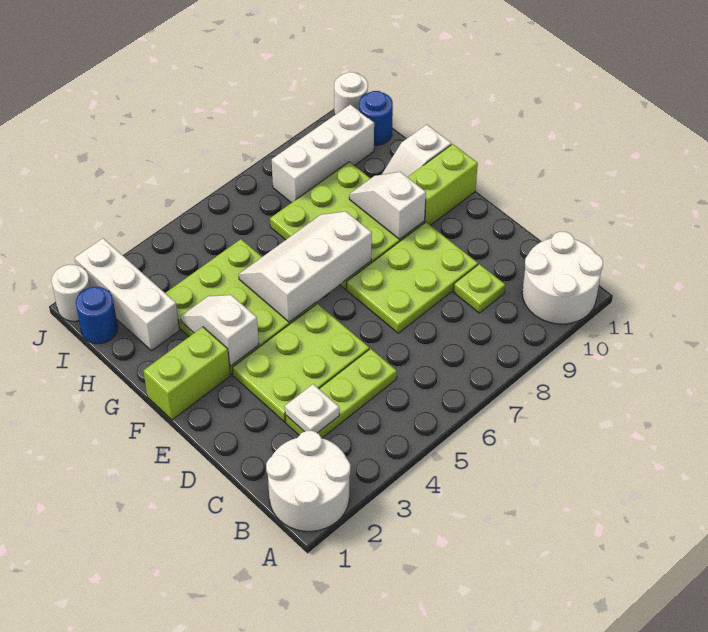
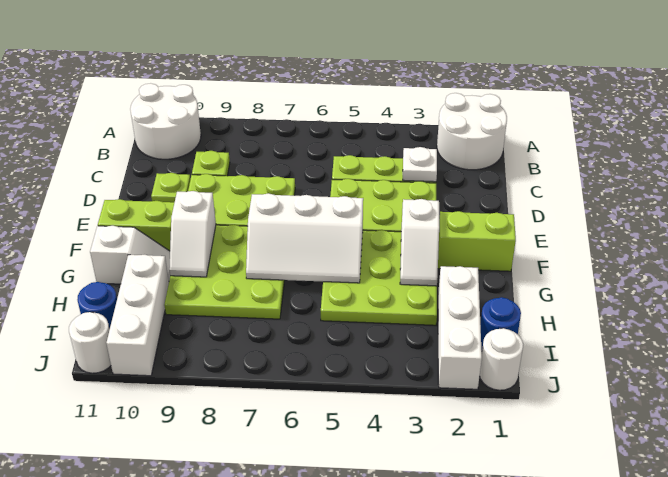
none -> lime plate D10 level 1
white brick I8:I10 level 1 -> white brick H10:J10 level 1

